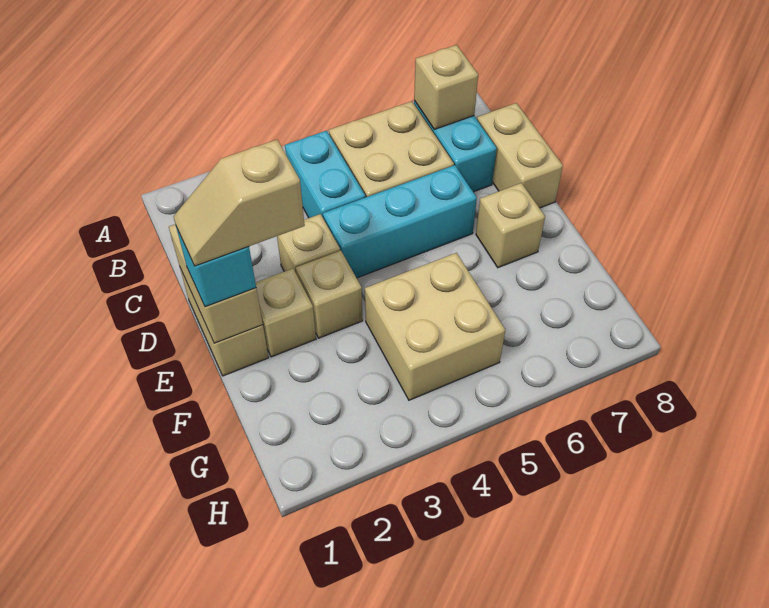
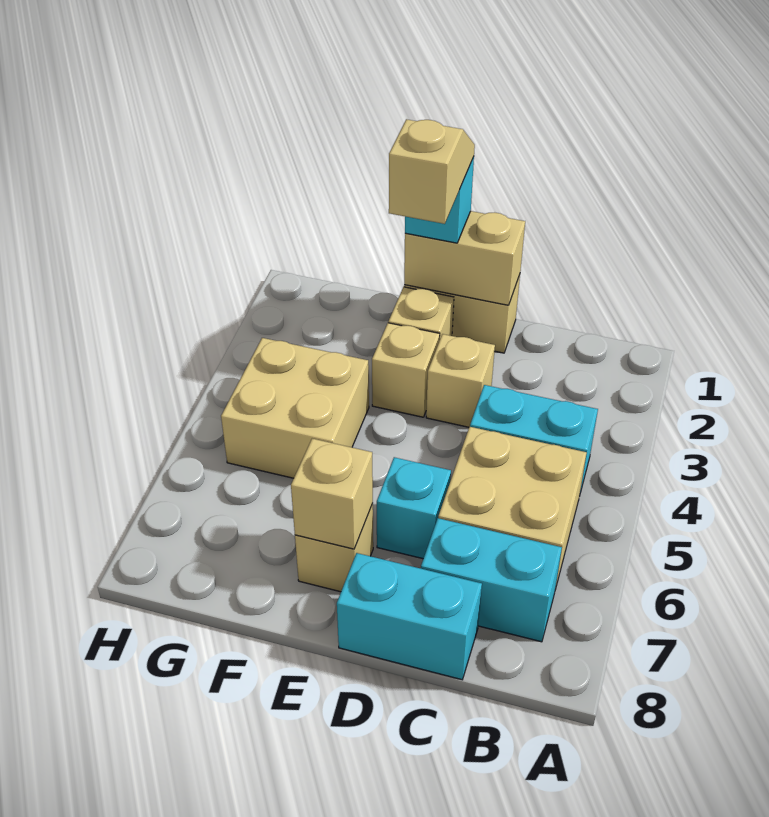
tan brick B7 level 2 -> tan brick E7 level 2
tan brick C8:D8 level 1 -> cyan brick C8:D8 level 1
cyan brick D4:D6 level 1 -> cyan brick D6 level 1

